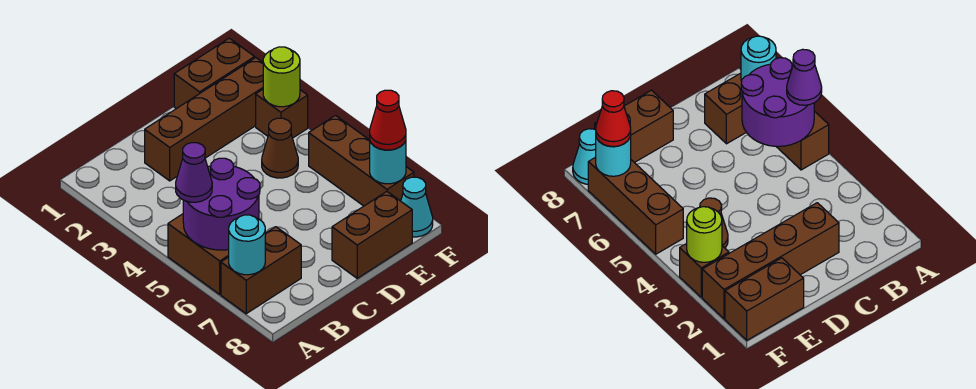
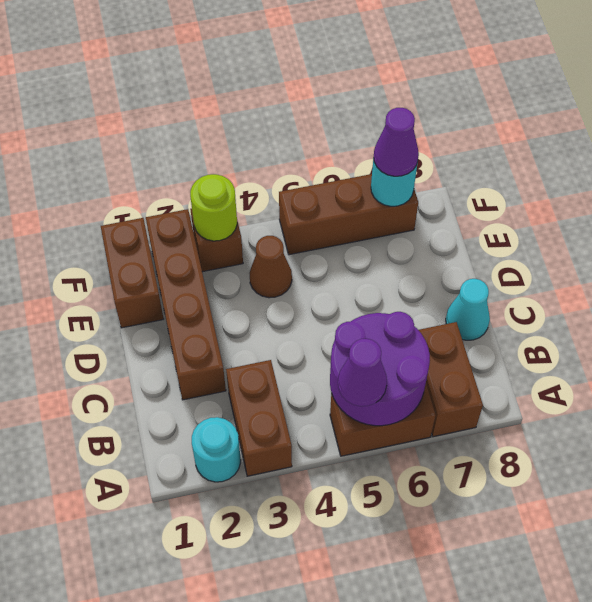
cyan round brick A7 level 2 -> cyan round brick A2 level 1
brown brick D8:E8 level 1 -> brown brick A3:B3 level 1
red cone F7 level 3 -> purple cone F7 level 3
cyan cone F8 level 1 -> cyan cone C8 level 1

